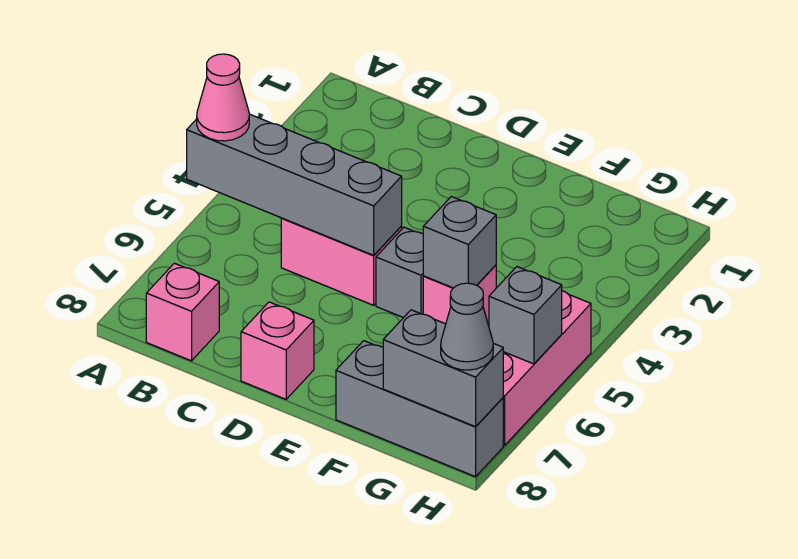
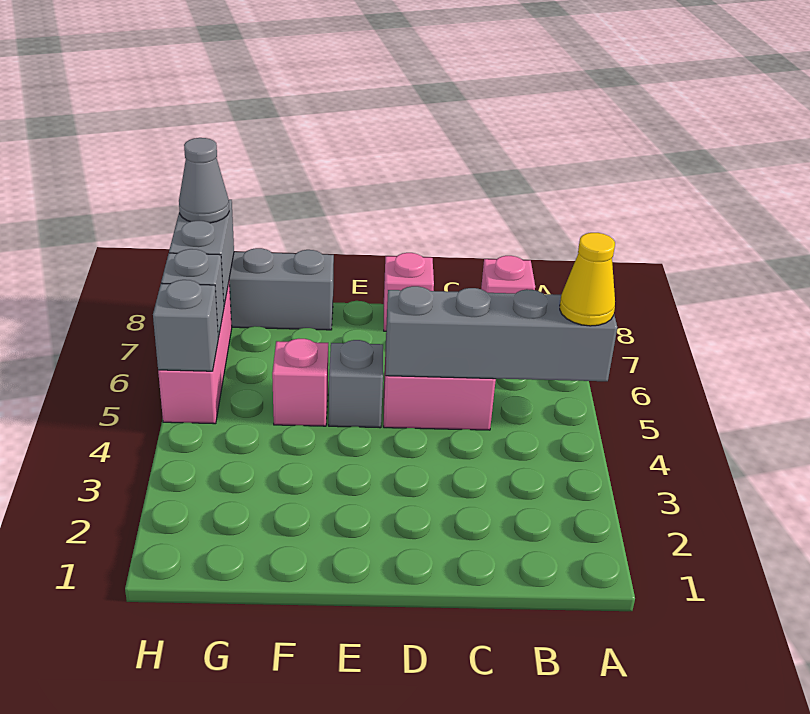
pink cone A5 level 3 -> yellow cone A5 level 3
grey brick F5 level 2 -> grey brick H5 level 2
grey brick G8:H8 level 2 -> grey brick H7:H8 level 2

